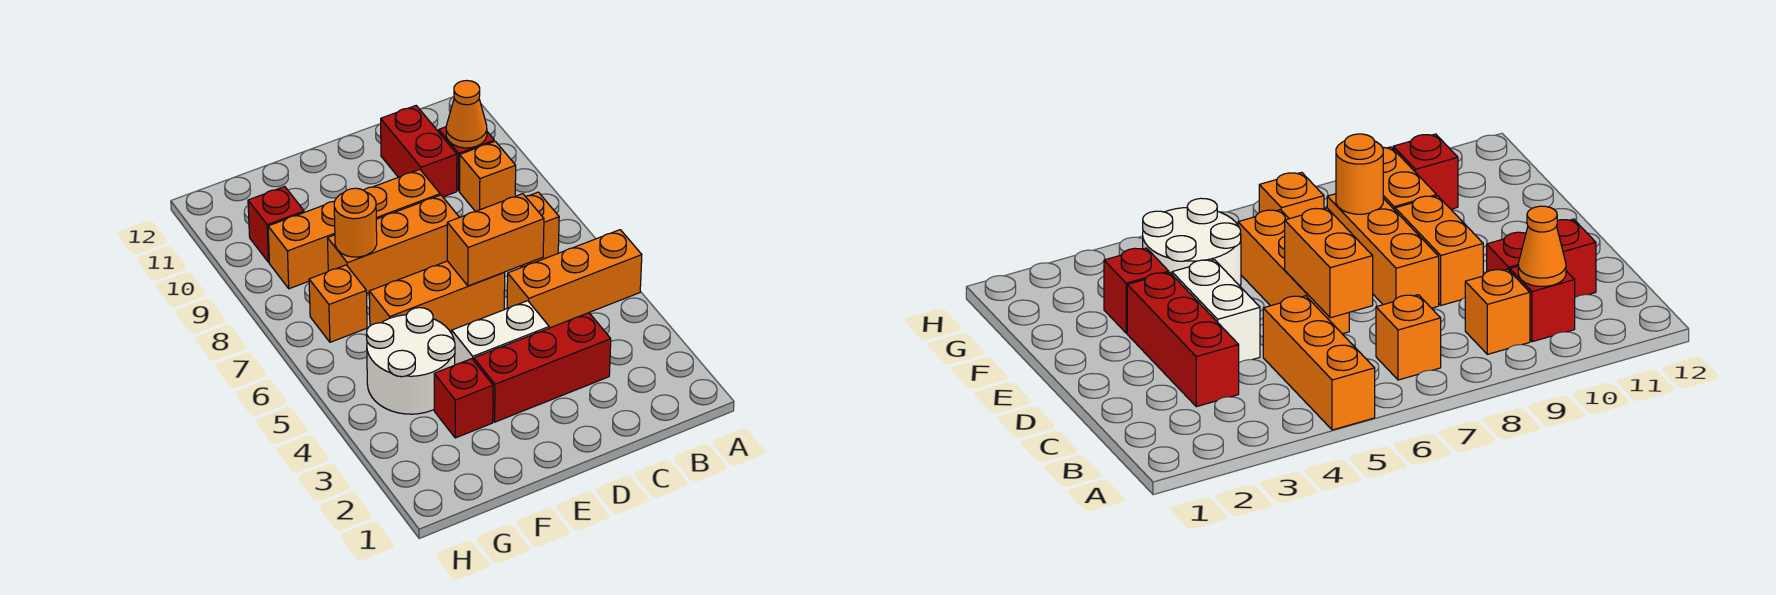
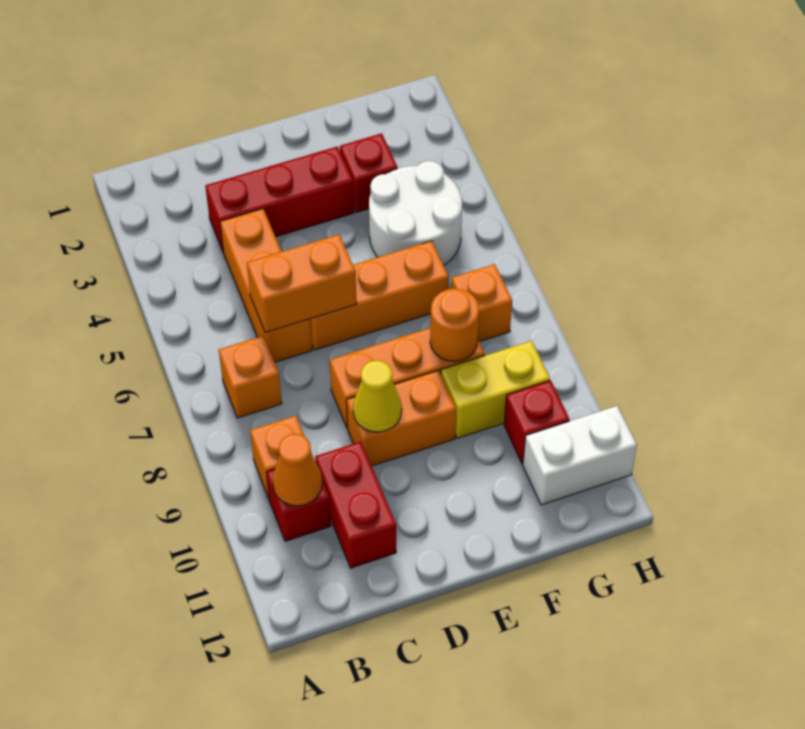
orange brick A5:C5 level 1 -> orange brick C4:C6 level 1
white brick D4:E4 level 1 -> white brick G11:H11 level 1
none -> yellow cone D9 level 2
orange brick F9:G9 level 1 -> yellow brick F9:G9 level 1

